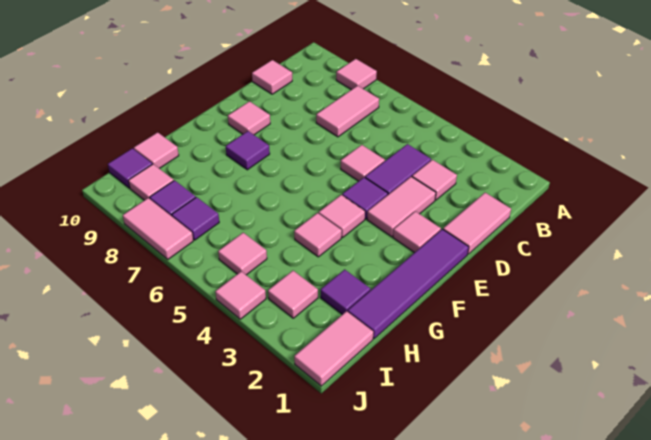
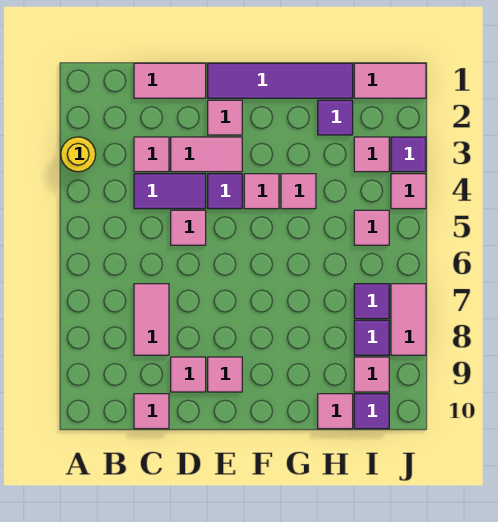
none -> yellow round brick A3 level 1
pink tile A8 level 1 -> pink tile D9 level 1
pink tile B7:C7 level 1 -> pink tile C7:C8 level 1
purple tile F8 level 1 -> purple tile J3 level 1

